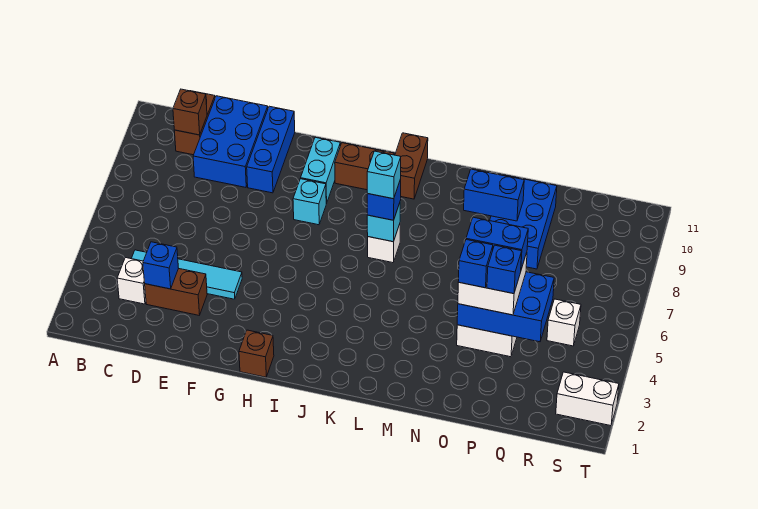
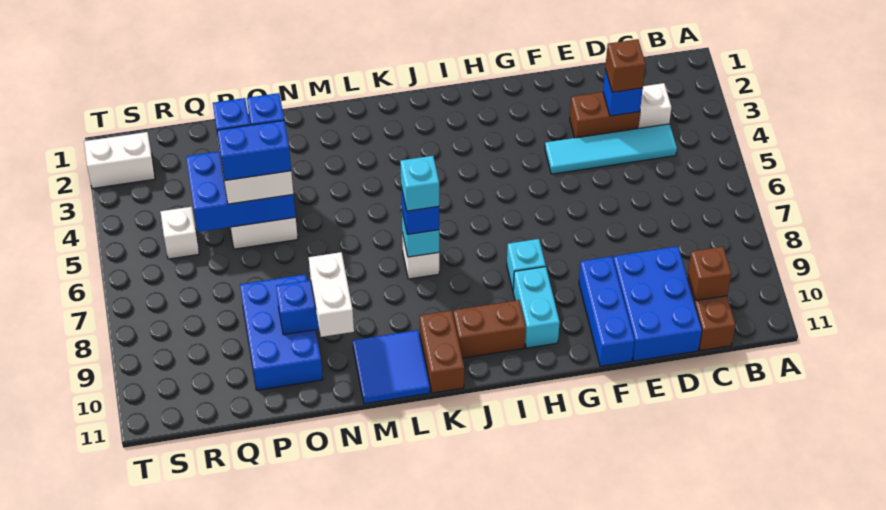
brown brick H1 level 1 -> brown brick D3 level 3
none -> blue tile L10:M11 level 1
none -> white brick N9:N10 level 3

